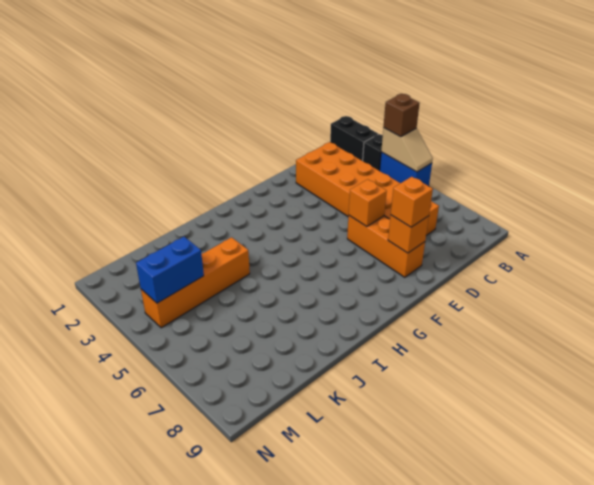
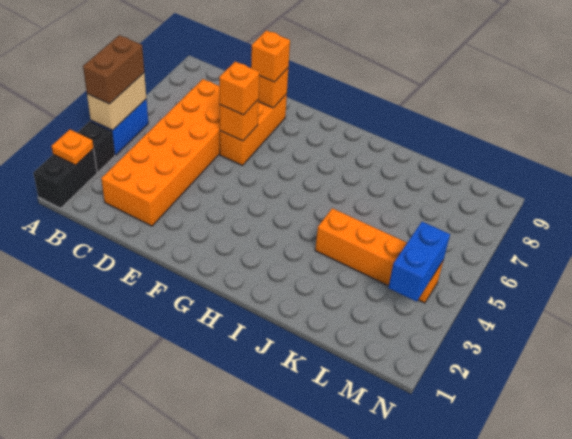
none -> orange plate A2 level 2
tan slope A4:A5 level 2 top 4 -> tan brick A4:A5 level 2
brown brick A4 level 3 -> brown brick A4:A5 level 3
none -> orange brick E6 level 3
blue brick L4:M4 level 2 -> blue brick M3:M4 level 2

